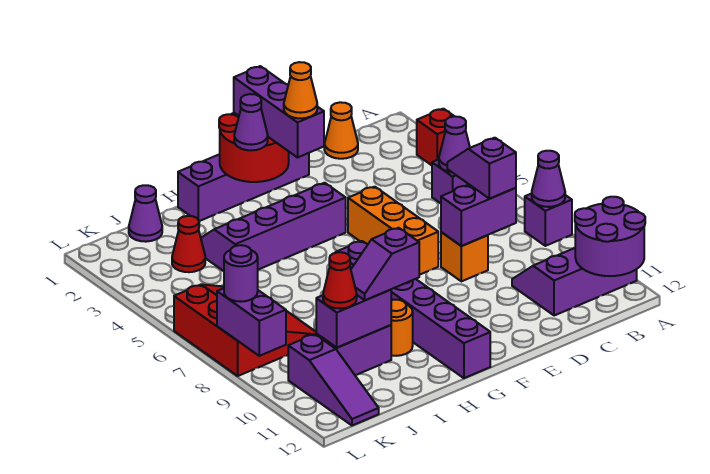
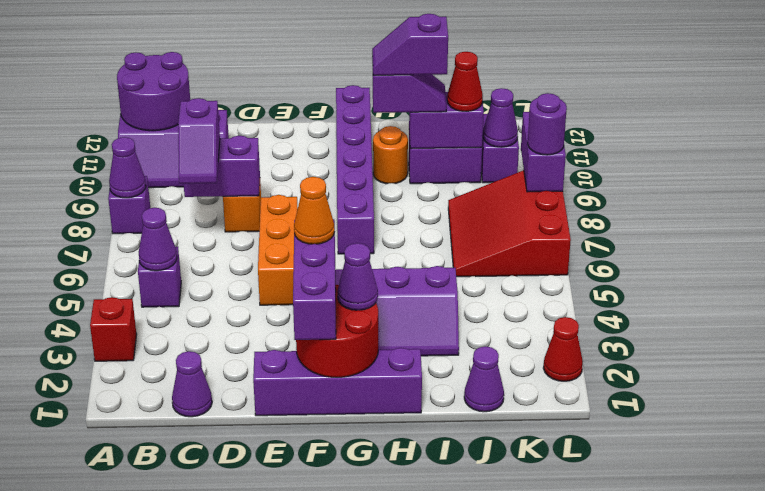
orange cone C1 level 1 -> purple cone C1 level 1
none -> purple slope H10:I10 level 4 top I
red cone J3 level 1 -> red cone L2 level 1
none -> purple cone K10 level 2

